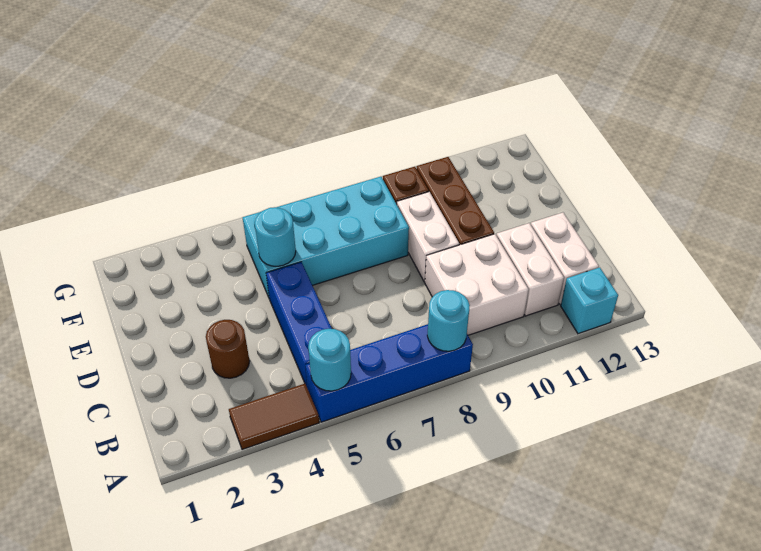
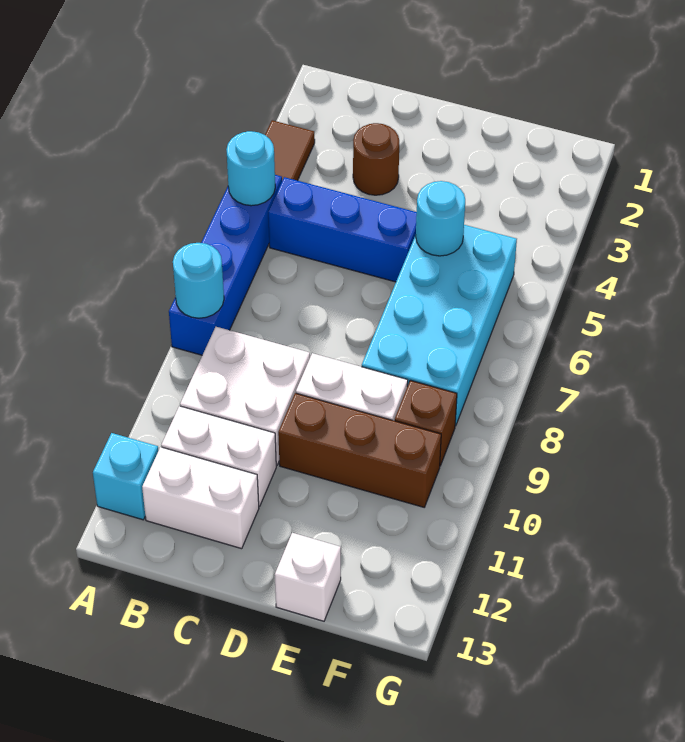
none -> white brick E13 level 1

